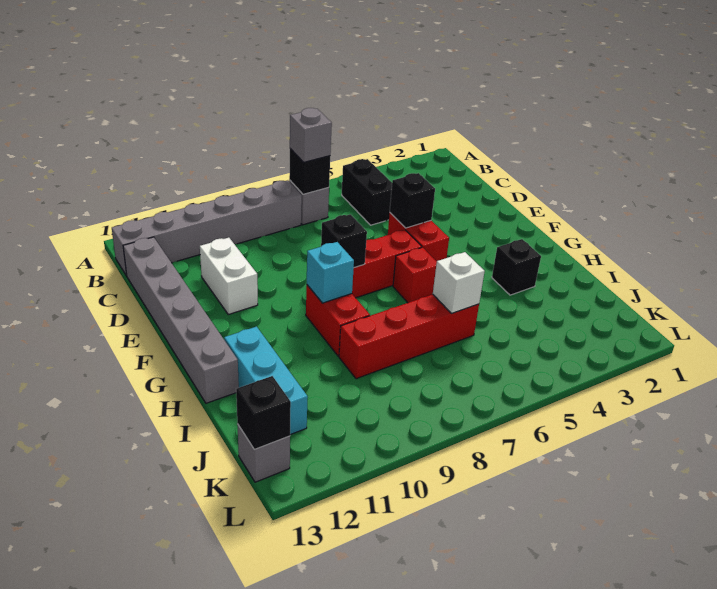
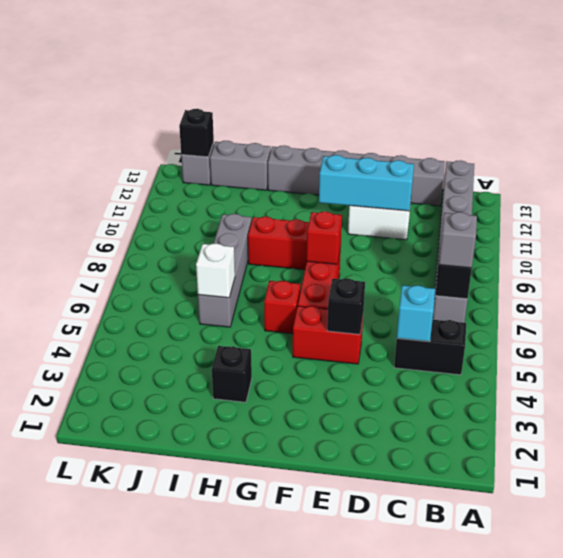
black brick F8 level 2 -> red brick F8 level 2
cyan brick G9 level 2 -> cyan brick C5 level 2
cyan brick H12:J12 level 1 -> cyan brick D11:F11 level 2
red brick I6:I9 level 1 -> grey brick I6:I9 level 1
none -> grey brick I13:J13 level 1

